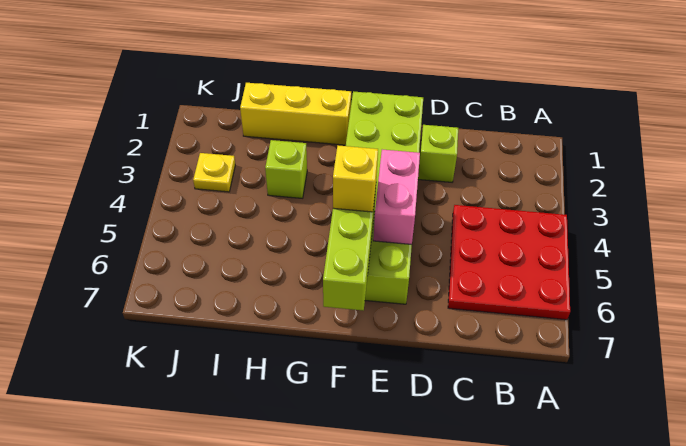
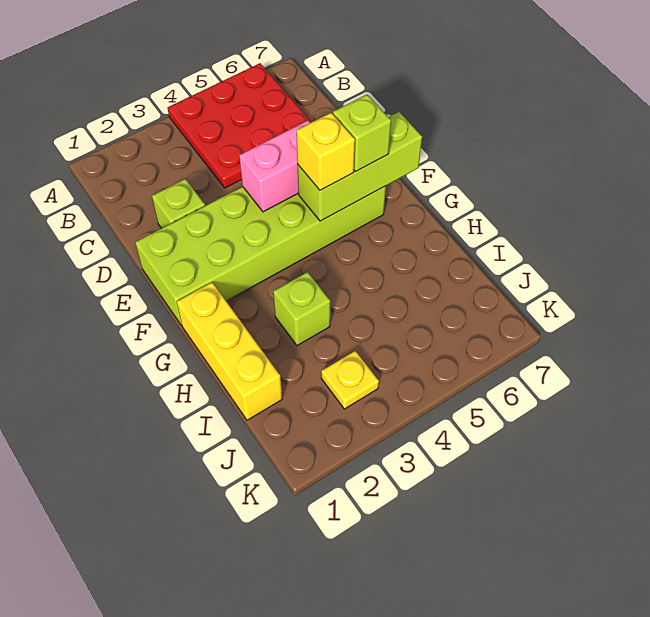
none -> lime brick F6 level 3

